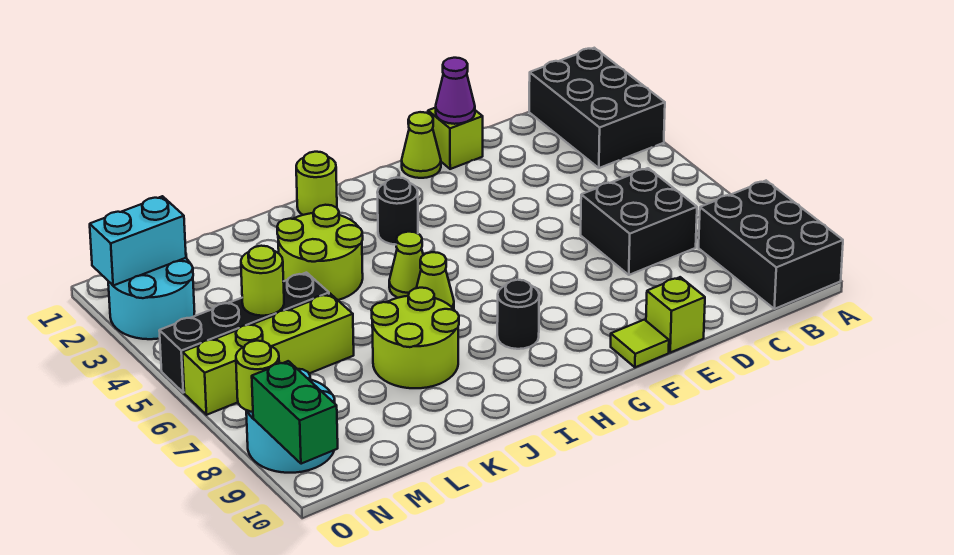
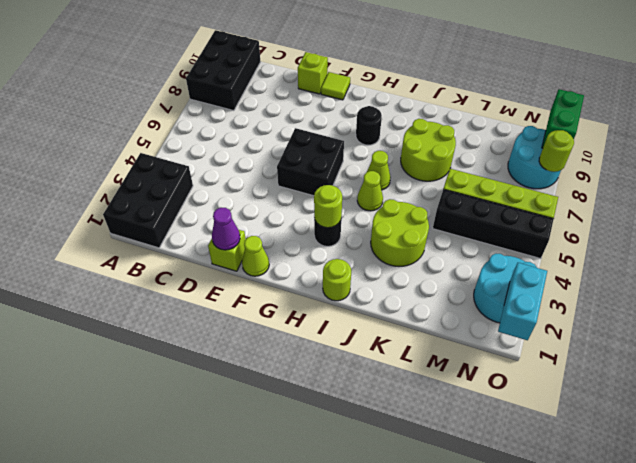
black brick C6:D7 level 1 -> black brick F5:G6 level 1
lime round brick M5 level 2 -> lime round brick H3 level 2
cyan brick N2:O2 level 2 -> cyan brick O1:O2 level 2

